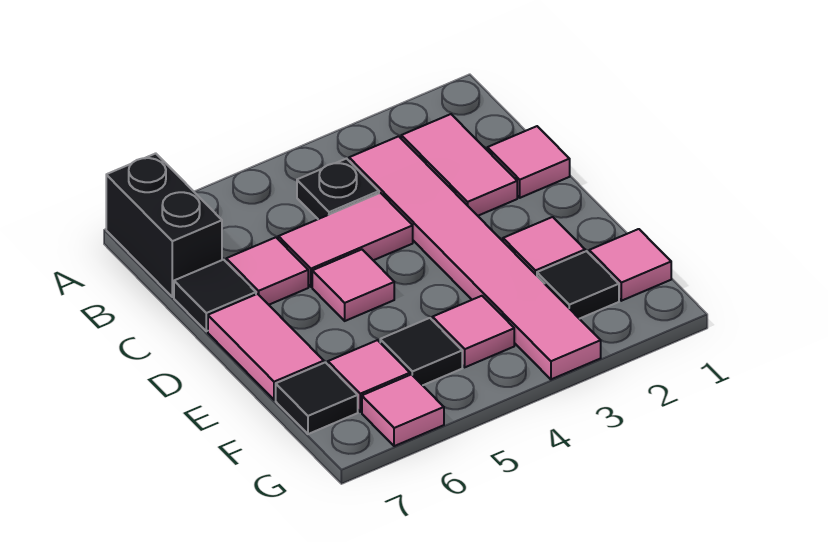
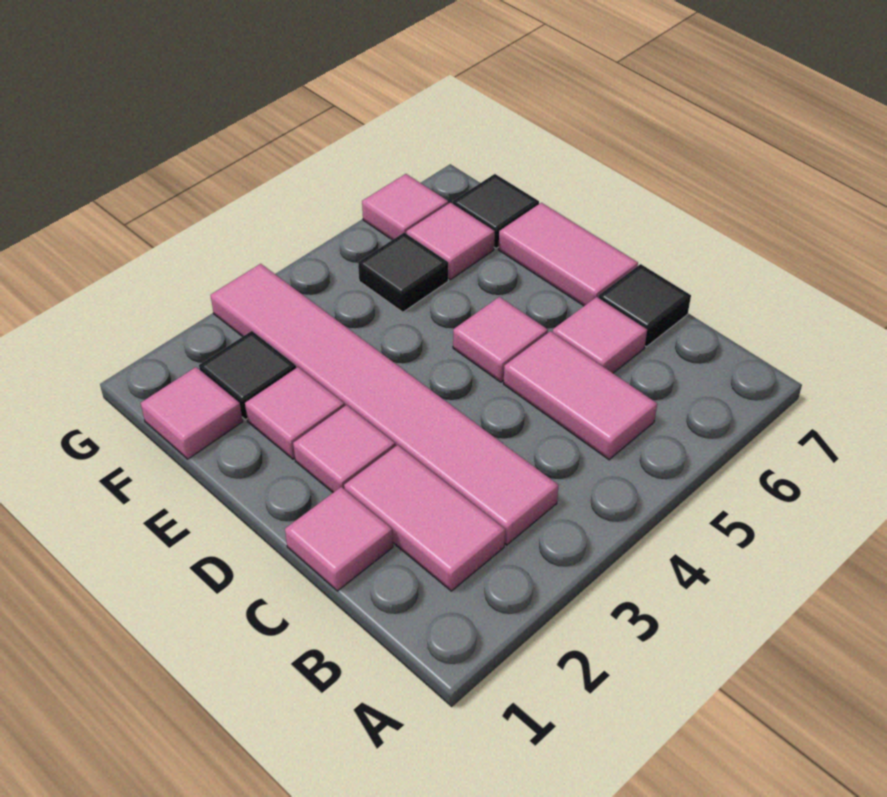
black brick A7:B7 level 1 -> none
black plate B4 level 1 -> none
pink tile C4:C5 level 1 -> pink tile B5:C5 level 1
pink tile F4 level 1 -> pink tile D2 level 1

